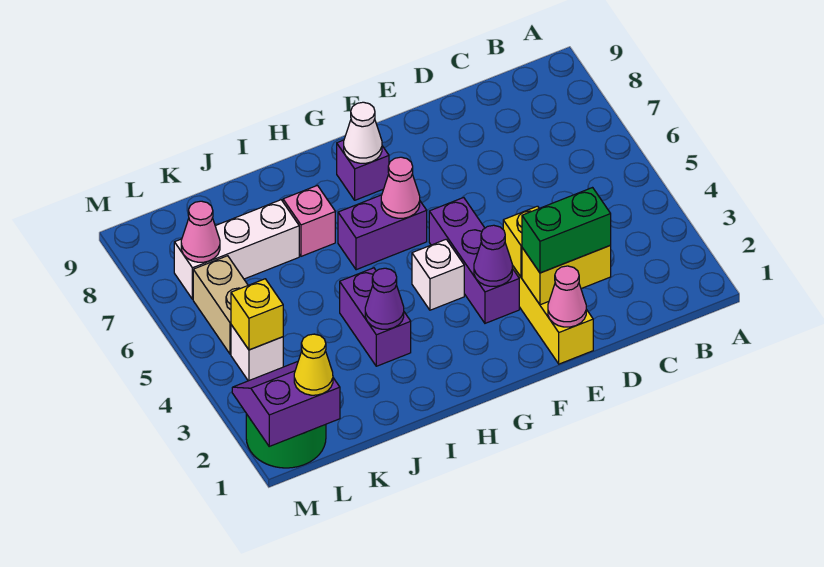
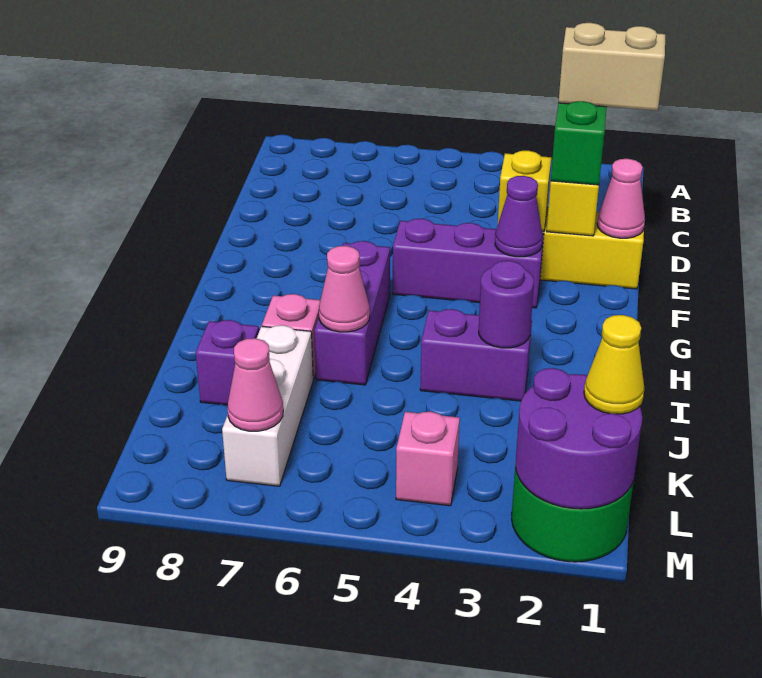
white brick G4 level 1 -> none
purple brick G6:H6 level 1 -> purple brick G6:I6 level 1
pink cone G6 level 2 -> pink cone I6 level 2
purple brick G8 level 1 -> purple brick J8 level 1
white cone G8 level 2 -> none
purple cone I3 level 2 -> purple round brick I3 level 2
purple slope L1:M2 level 2 top 1 -> purple round brick L1:M2 level 2
white brick L4 level 1 -> pink brick L4 level 1
yellow brick L4 level 2 -> none
tan brick L5:L6 level 1 -> tan brick D1:D2 level 4

